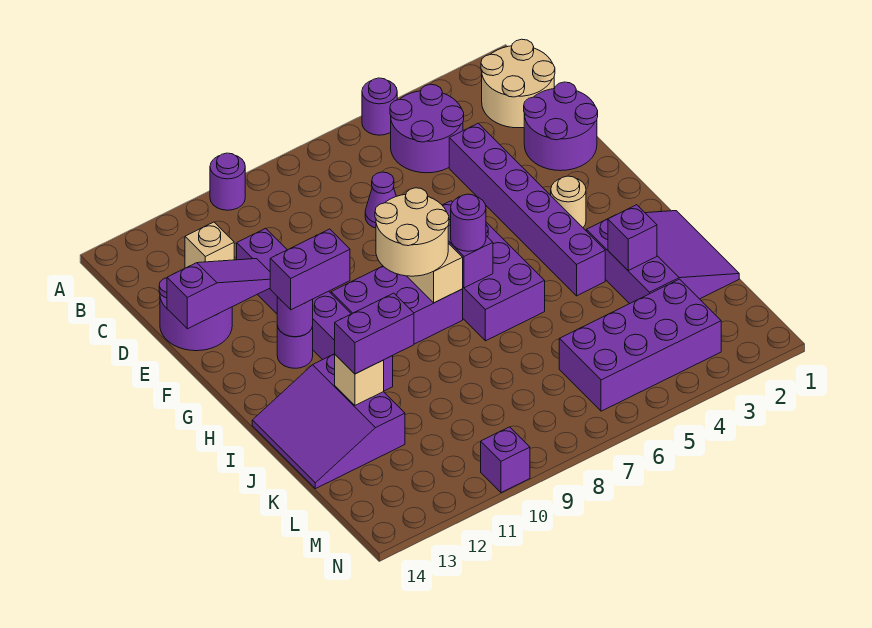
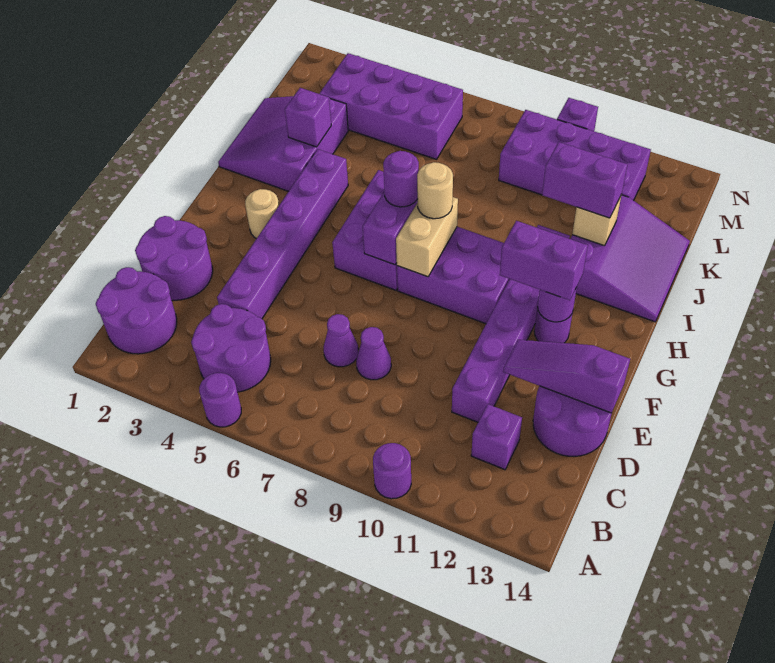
tan round brick B1:C2 level 1 -> purple round brick B1:C2 level 1
tan brick C12 level 1 -> purple brick C12 level 1
none -> purple cone D8 level 1
tan round brick G8:H9 level 3 -> tan round brick H8 level 3
none -> purple brick L9:M12 level 1

